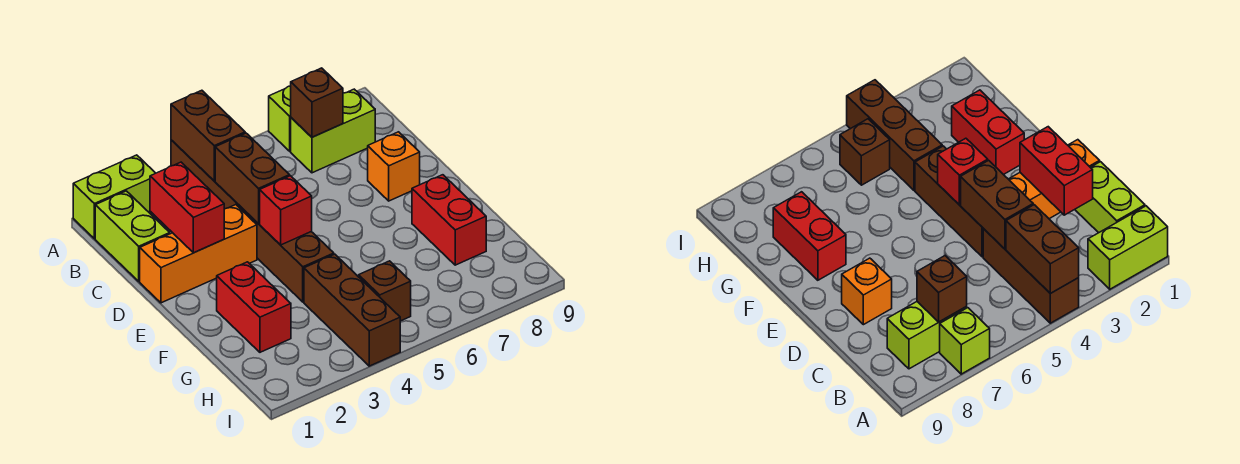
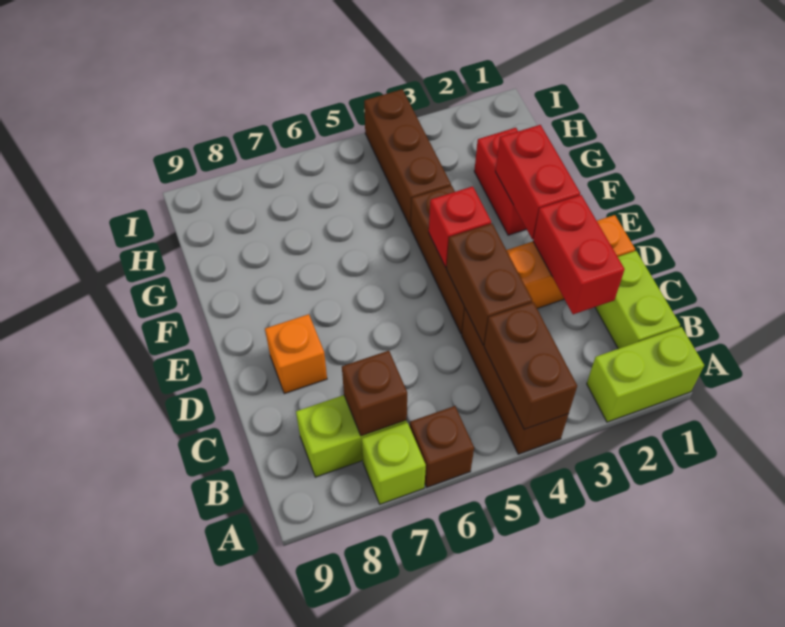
red brick F8:G8 level 1 -> red brick E2:F2 level 2
brown brick H5 level 1 -> brown brick A6 level 1

